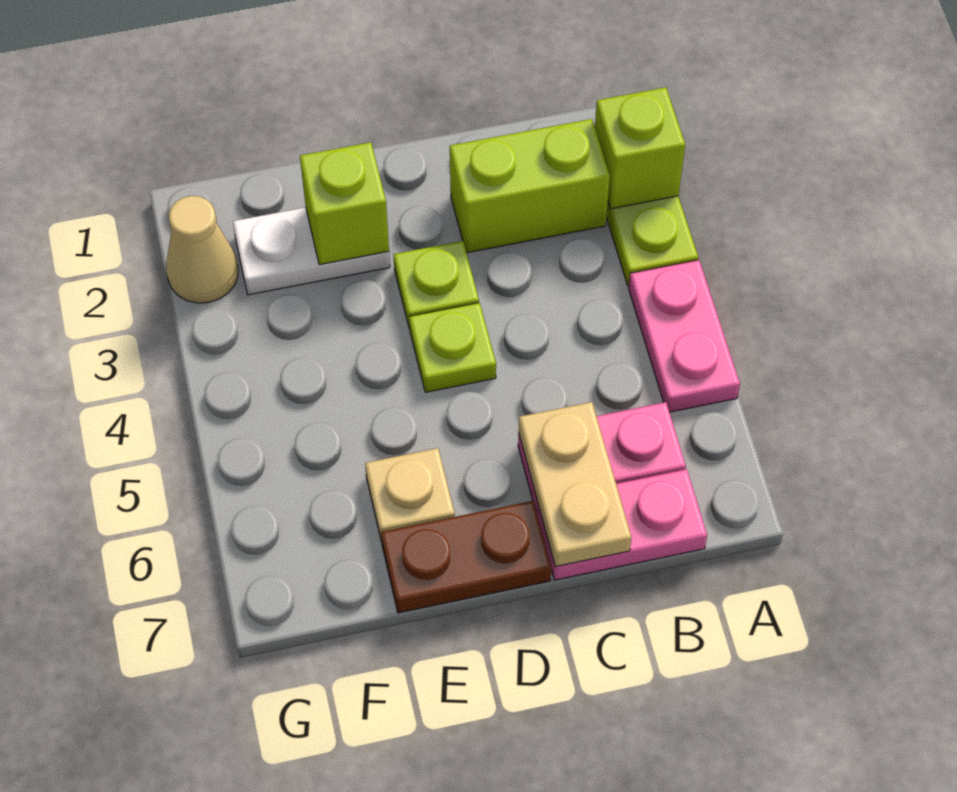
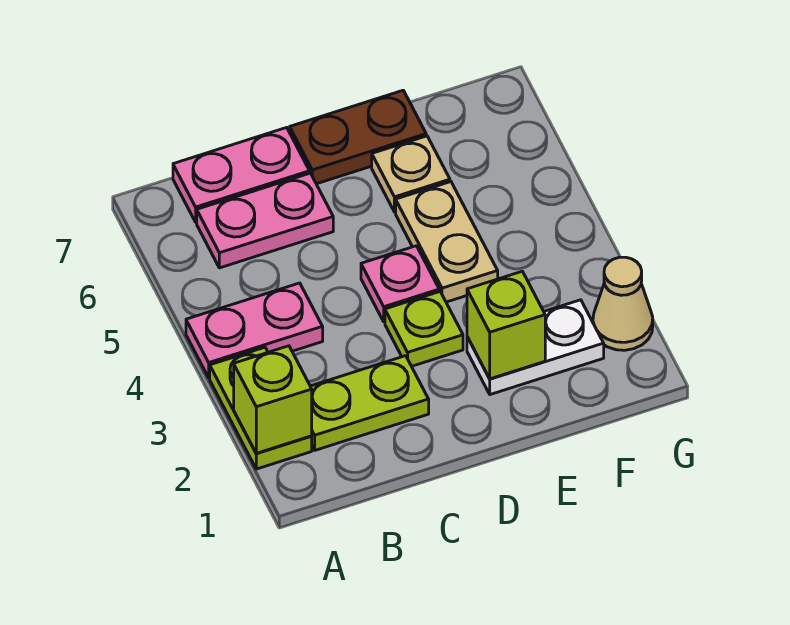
pink plate A4:A5 level 1 -> pink plate A4:B4 level 1
lime brick B2:C2 level 1 -> lime plate B2:C2 level 1
tan plate C6:C7 level 2 -> tan plate E4:E5 level 1
lime plate D4 level 1 -> pink plate D4 level 1

